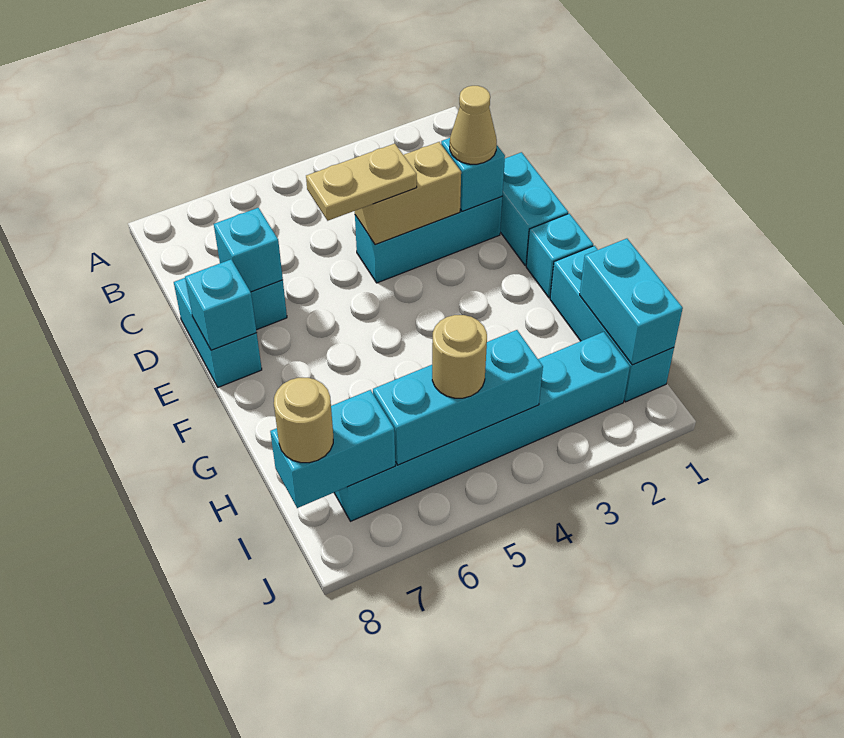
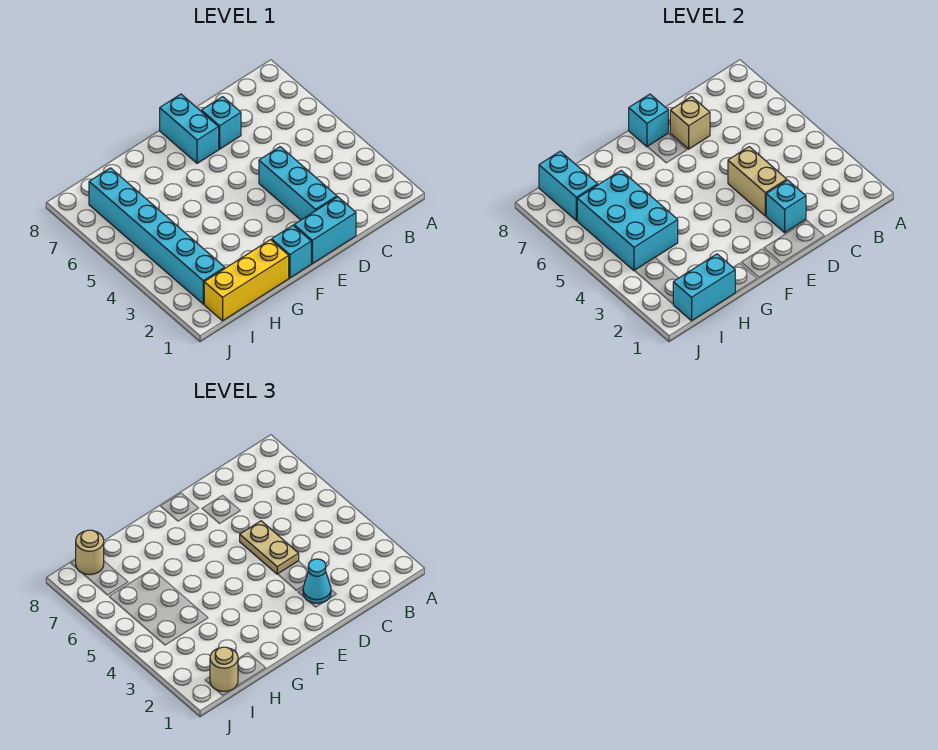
tan cone D2 level 3 -> cyan cone D2 level 3
cyan brick D7 level 2 -> tan brick D7 level 2
cyan brick D8:E8 level 1 -> cyan brick E7:E8 level 1
cyan brick G1:I1 level 1 -> yellow brick G1:I1 level 1
cyan brick I4:I6 level 2 -> cyan brick H4:I6 level 2
tan round brick I5 level 3 -> tan round brick I1 level 3

